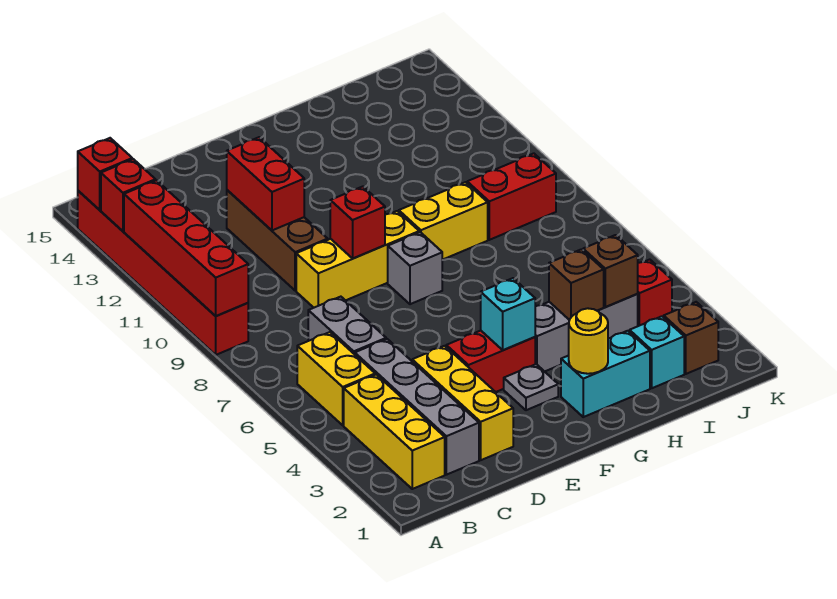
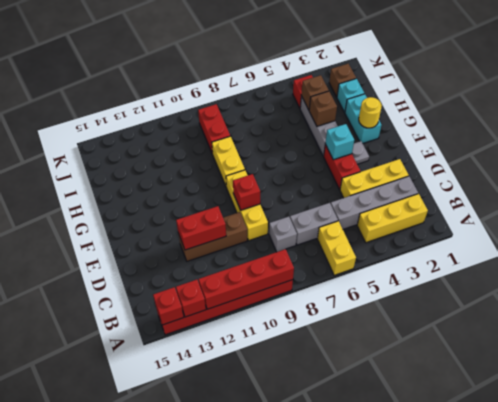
yellow brick B5:B6 level 1 -> yellow brick A6:B6 level 1
grey brick F8 level 1 -> grey brick C8 level 1

